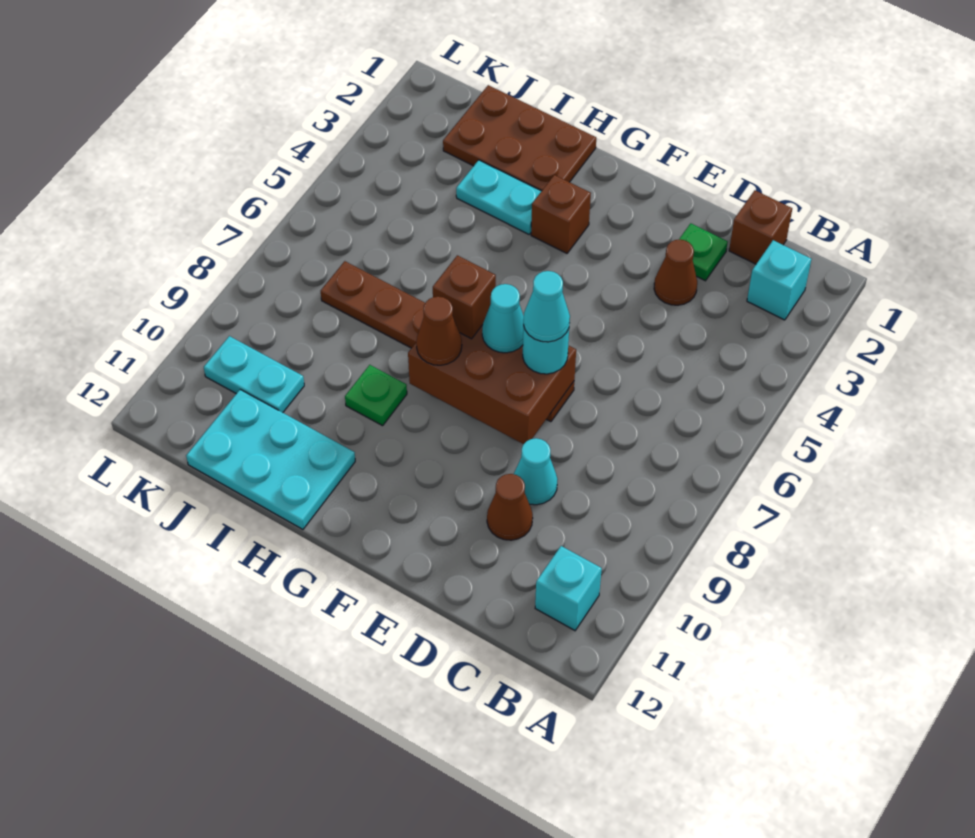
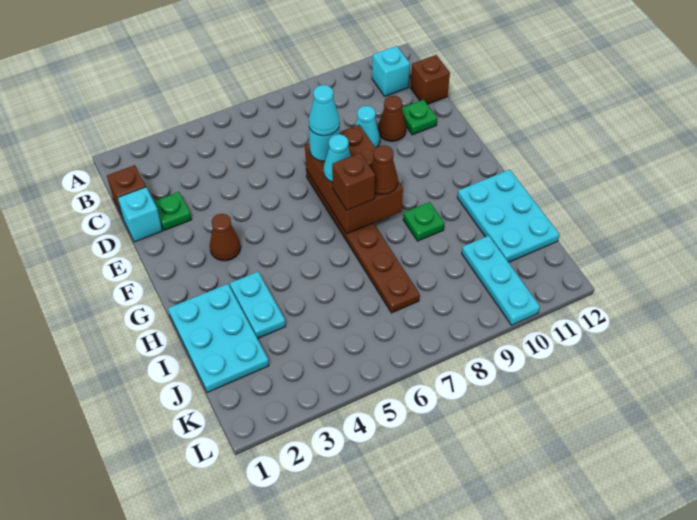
cyan brick B2 level 1 -> cyan brick D1 level 1
brown cone D3 level 1 -> brown cone F3 level 1
none -> green plate D11 level 1
brown brick G3 level 1 -> brown brick C12 level 1
brown plate H1:J2 level 1 -> cyan plate H1:J2 level 1
cyan plate J10:K10 level 1 -> cyan plate J10:L10 level 1

